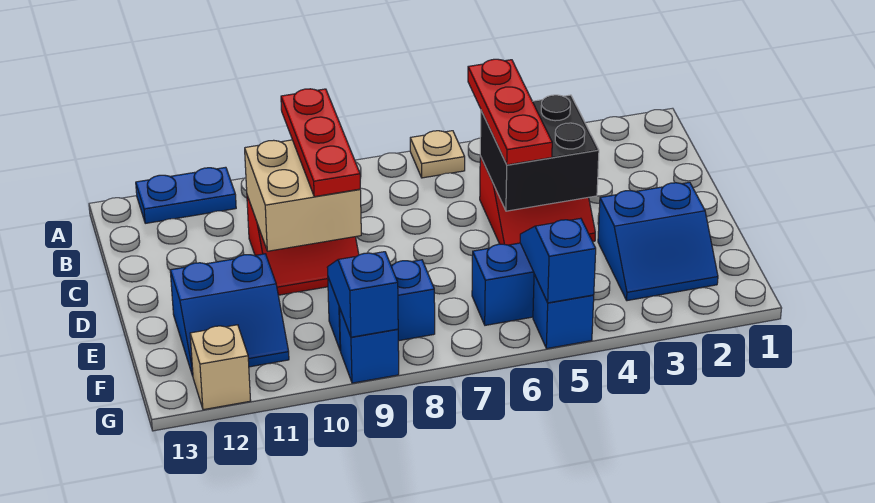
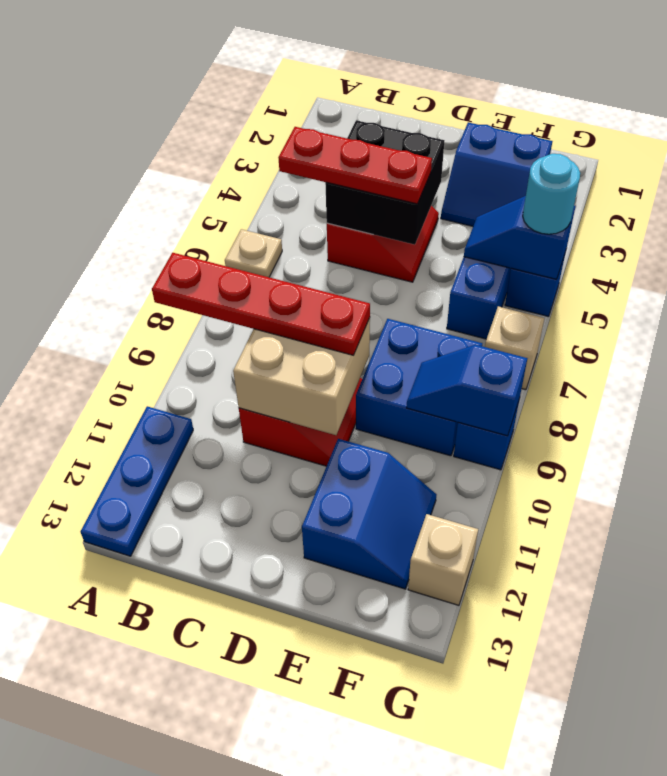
blue plate A11:A12 level 1 -> blue plate A11:A13 level 1
red plate B9:D9 level 3 -> red plate A9:D9 level 3
blue slope E2:F3 level 1 top E -> blue slope E2:F3 level 1 top 2
blue brick F8:F9 level 1 -> blue brick E8:F9 level 1
none -> cyan round brick G5 level 3
none -> tan brick G7 level 1

